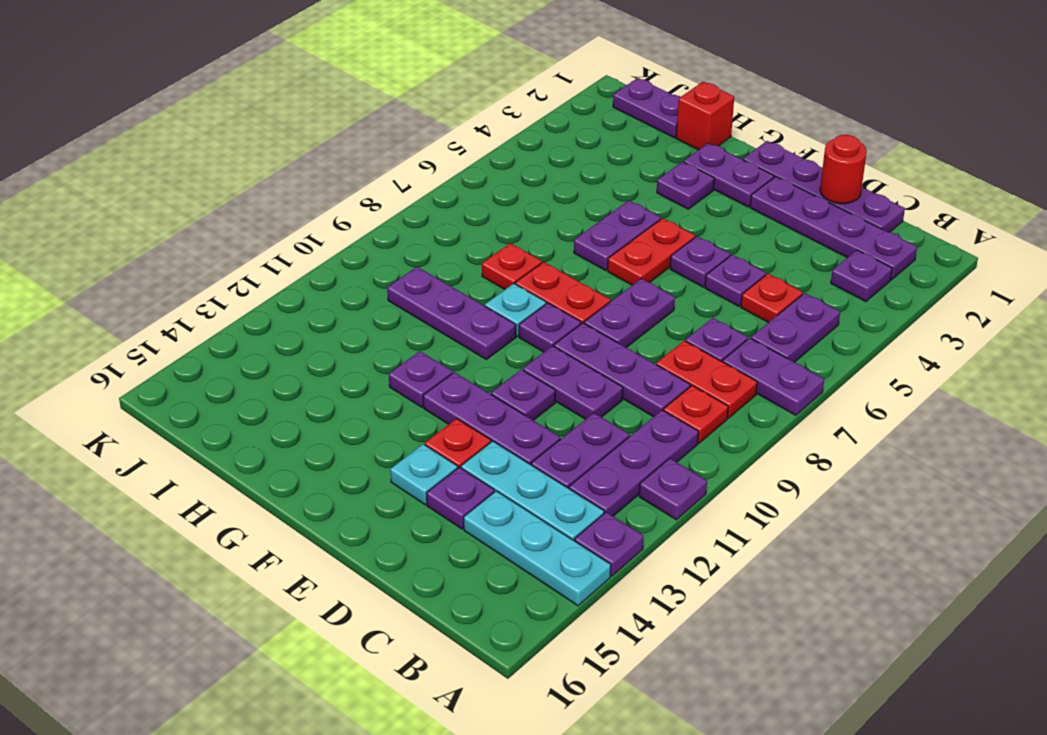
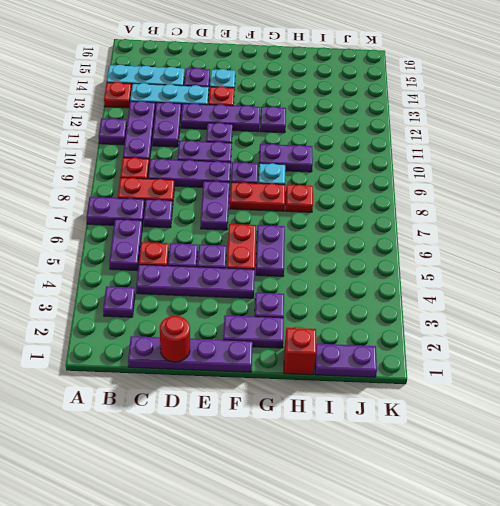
purple plate A13 level 1 -> red plate A13 level 1
purple plate B2:E2 level 1 -> purple plate C4:F4 level 1
purple plate G10:I10 level 1 -> purple plate G10:H10 level 1

